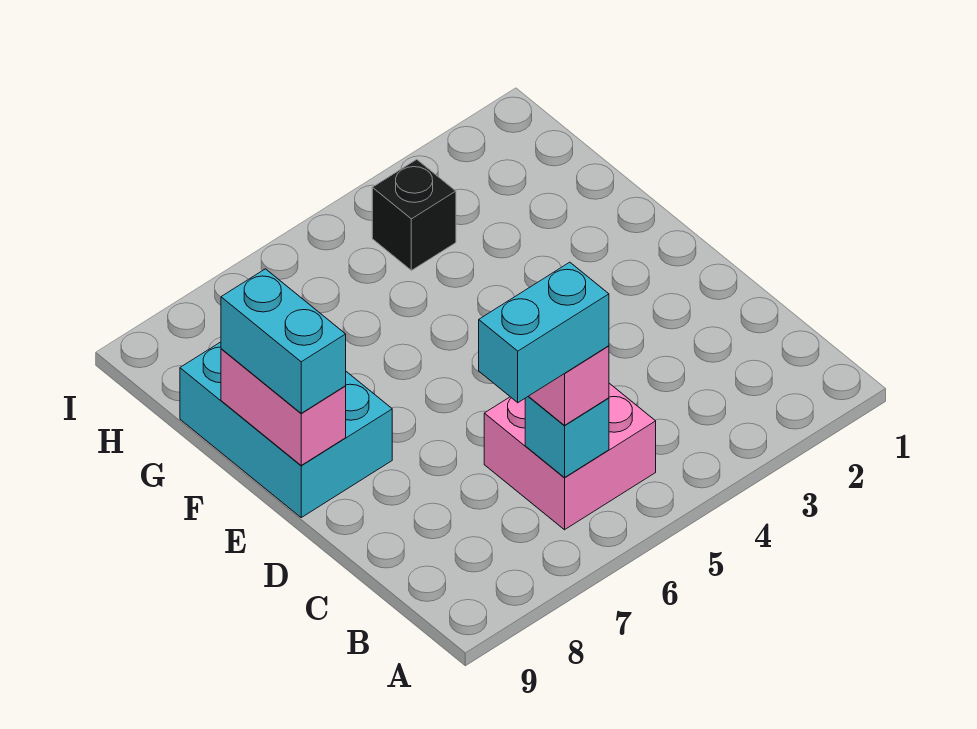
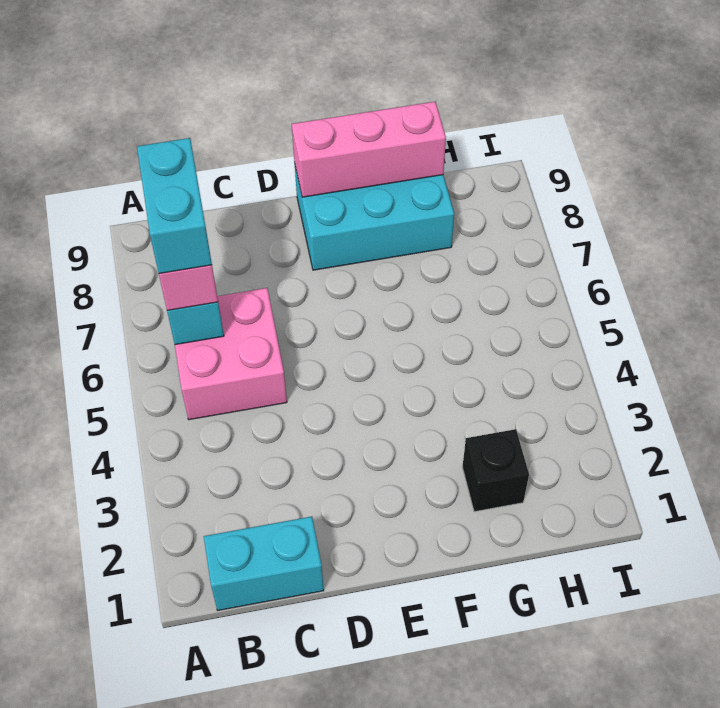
pink brick E9:F9 level 2 -> pink brick E9:G9 level 2
cyan brick E9:F9 level 3 -> cyan brick B1:C1 level 1
black brick H4 level 1 -> black brick G2 level 1

